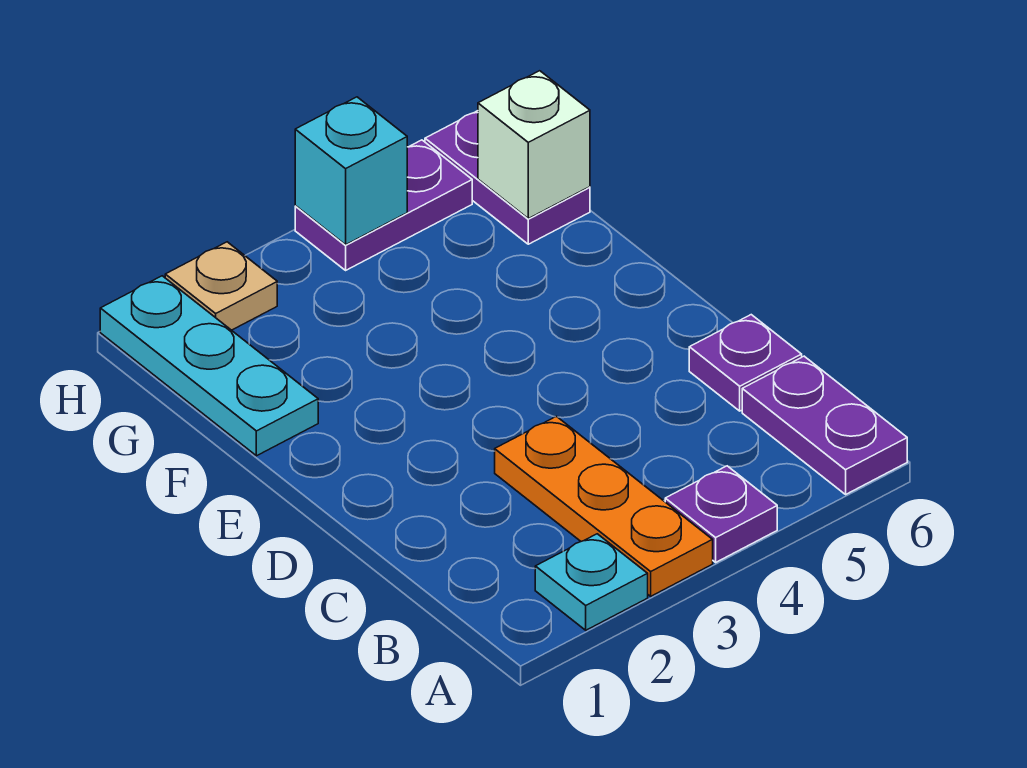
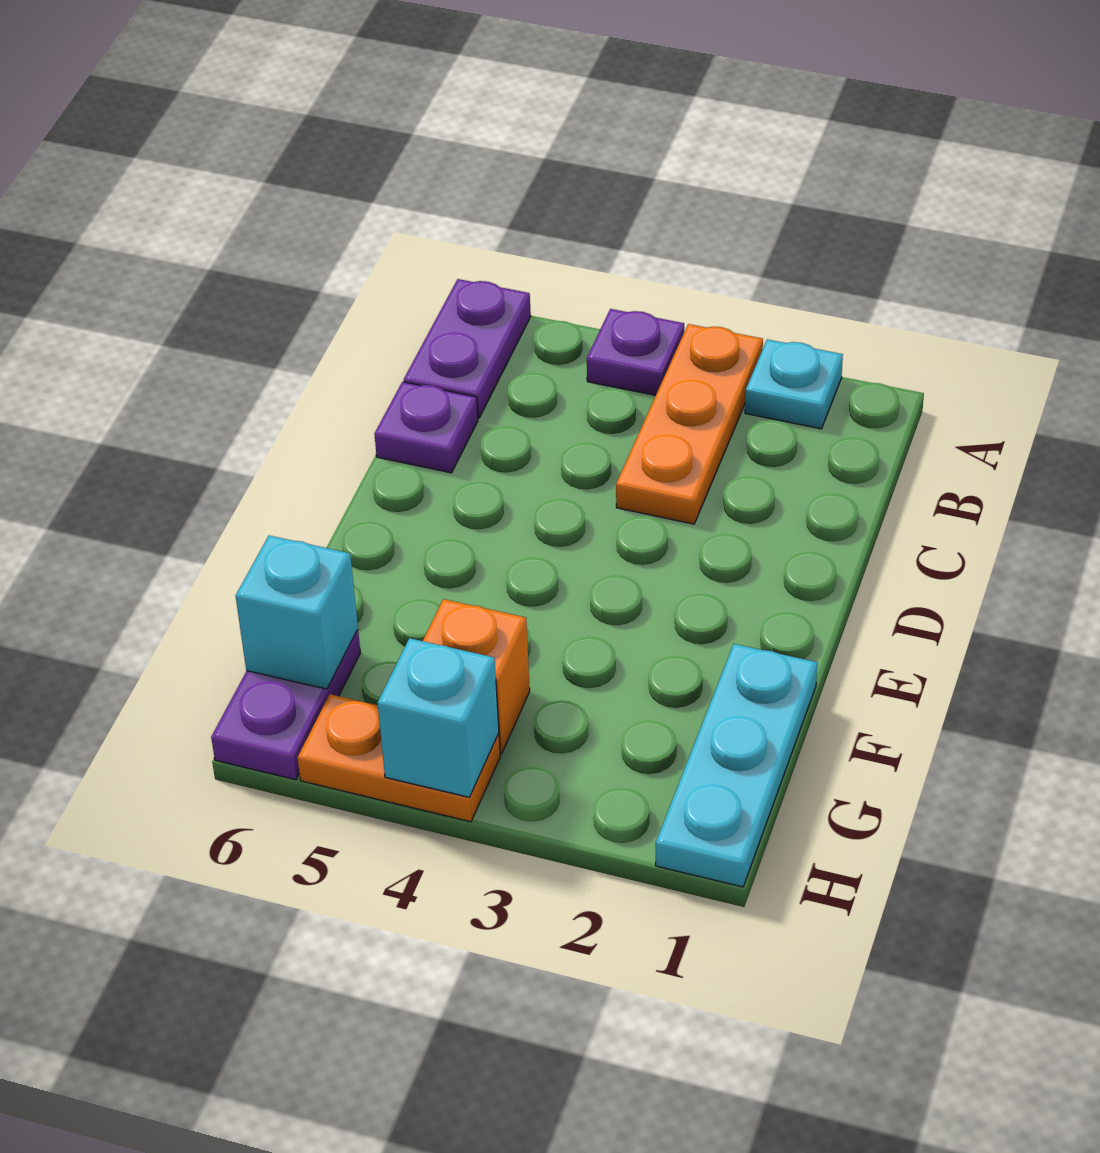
none -> orange brick G4 level 1
white brick G6 level 2 -> cyan brick G6 level 2
tan plate H2 level 1 -> none
purple plate H4:H5 level 1 -> orange plate H4:H5 level 1

